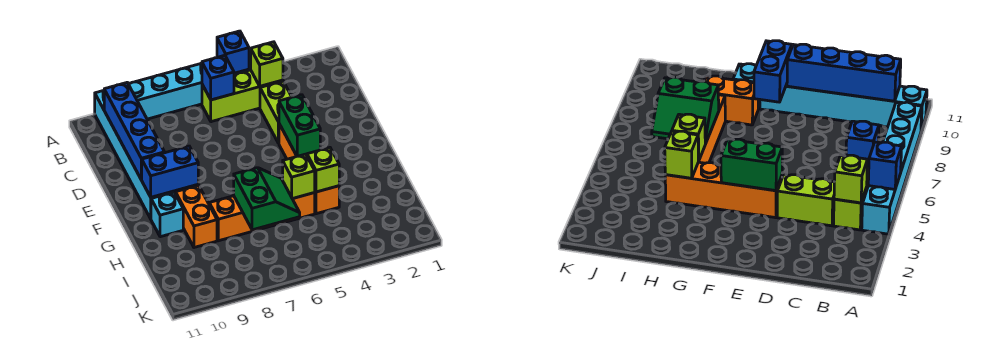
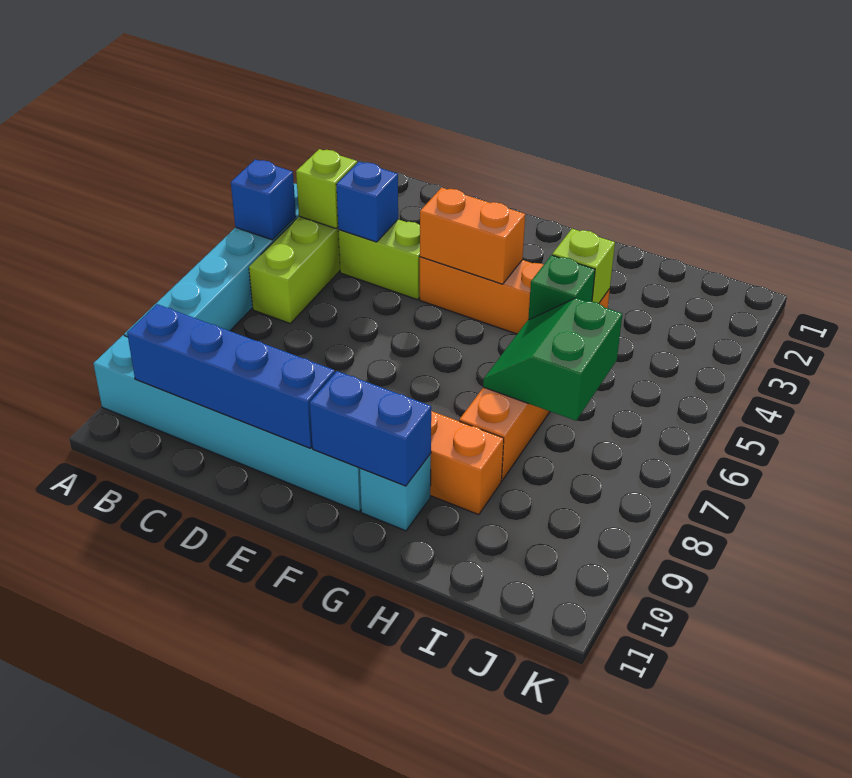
blue brick B6 level 2 -> blue brick C4 level 2
green brick E4:F4 level 2 -> orange brick E4:F4 level 2
blue brick F9:F10 level 2 -> blue brick F10:G10 level 2
lime brick H5 level 2 -> green brick H5 level 2
green slope H6:I7 level 2 top 7 -> green slope H6:I7 level 2 top I

